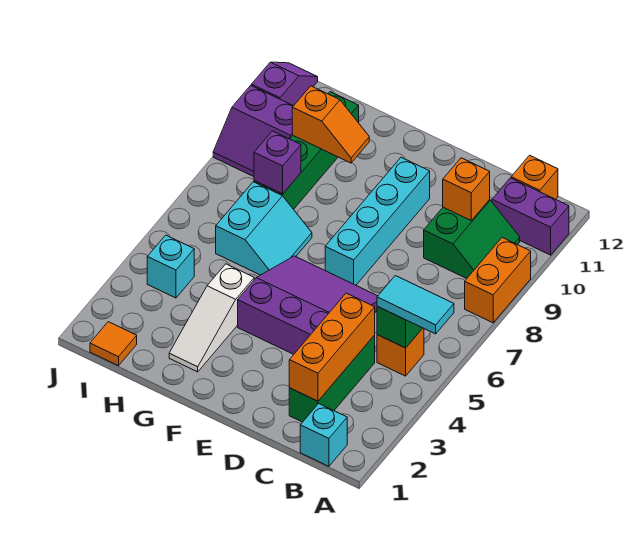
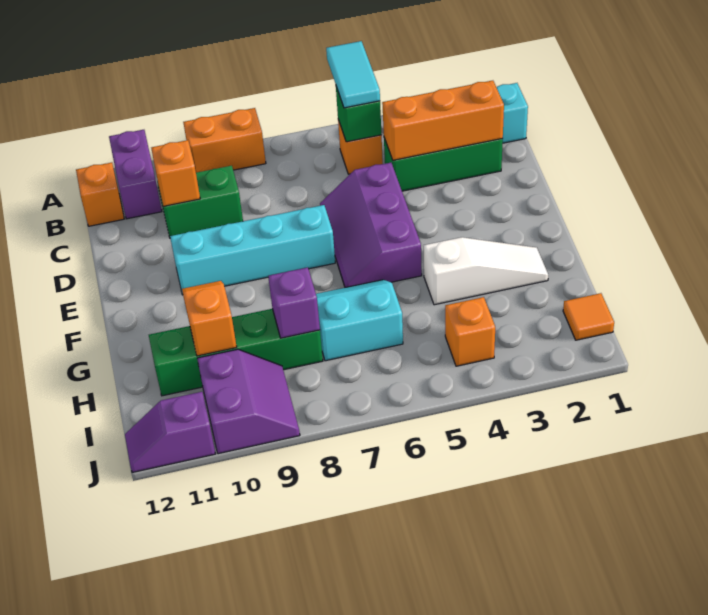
purple slope D4:F6 level 1 top 4 -> purple slope D5:F6 level 1 top 5
cyan brick I4 level 1 -> orange brick I4 level 1

